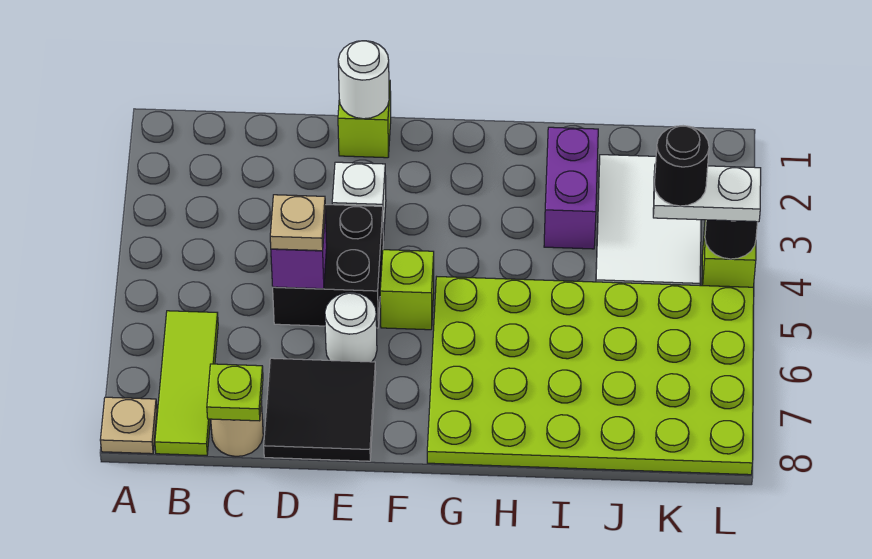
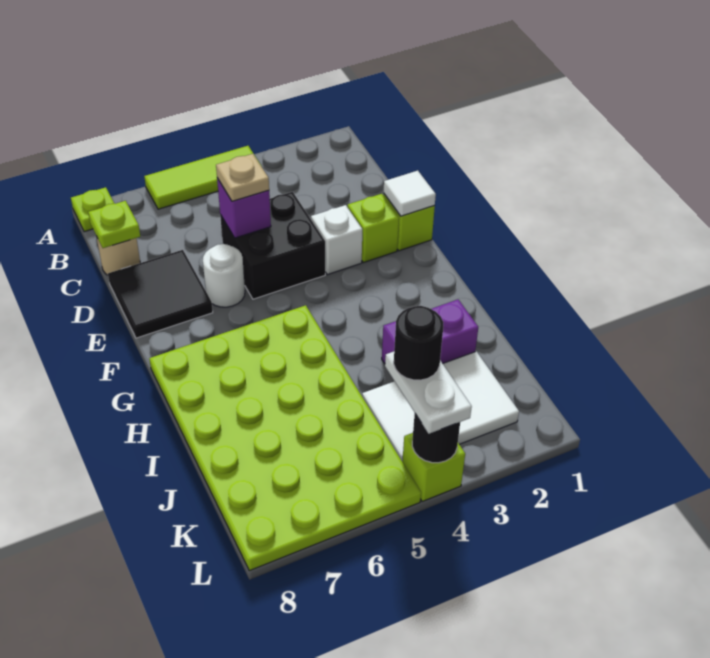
tan plate A8 level 1 -> lime plate A8 level 1
lime tile B6:B8 level 1 -> lime tile A4:A6 level 1
white round brick E1 level 2 -> white tile E1 level 2
lime brick F5 level 1 -> lime brick E2 level 1

